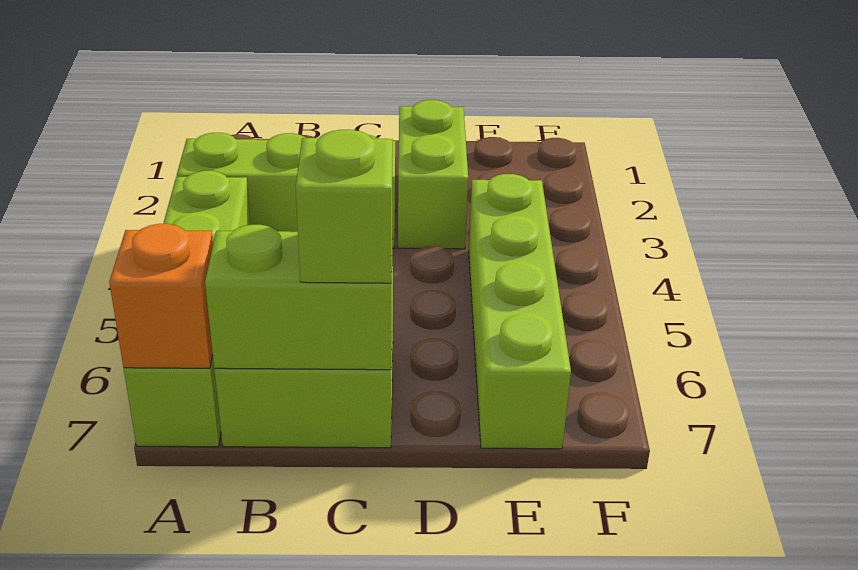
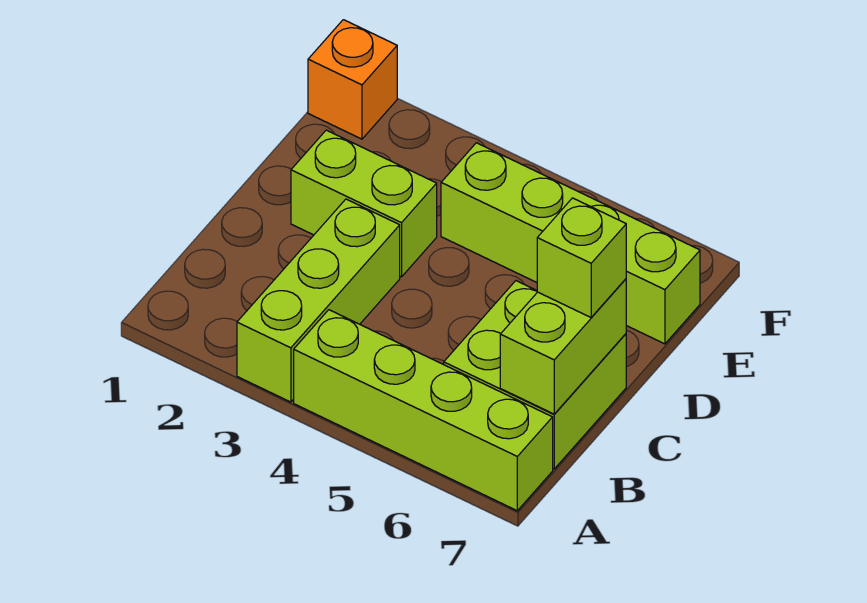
orange brick A7 level 2 -> orange brick F1 level 1

